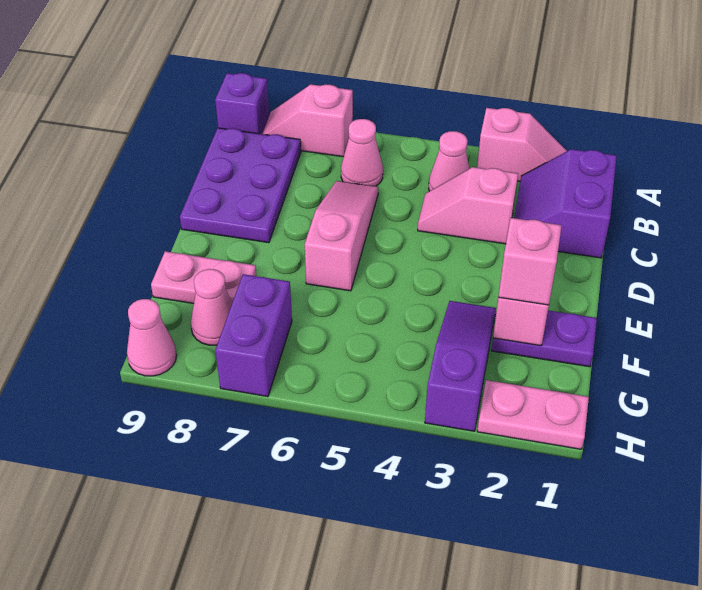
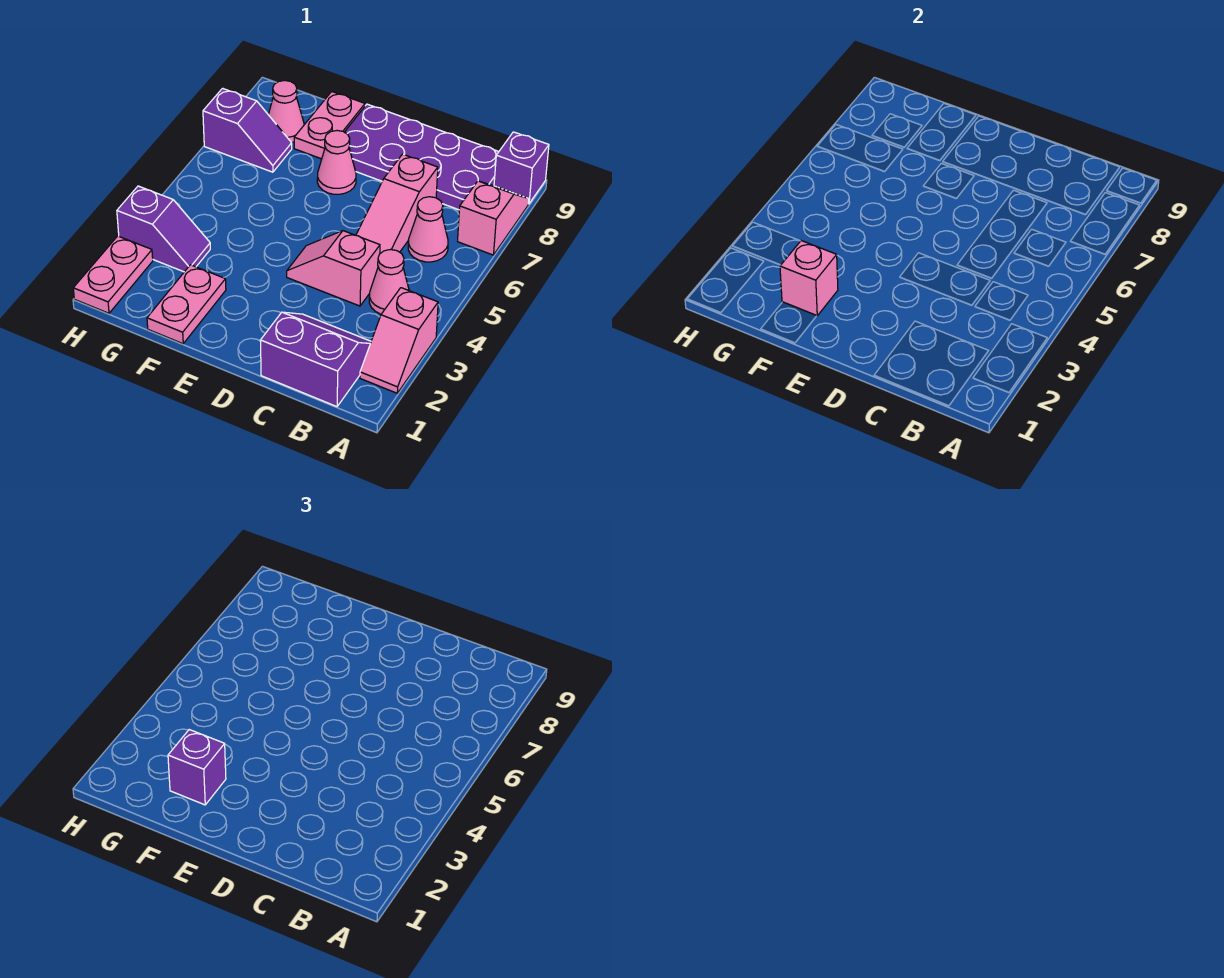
purple plate B8:D9 level 1 -> purple plate B8:E9 level 1
pink slope C3:C4 level 1 top 3 -> pink slope C4:D4 level 1 top C
pink slope C6:E6 level 1 top E -> pink slope C5:C7 level 1 top 7
purple plate F1:F2 level 1 -> pink plate F1:F2 level 1
pink brick F2 level 3 -> purple brick F2 level 3
purple slope F3:H3 level 1 top H -> purple slope G3:H3 level 1 top H
purple brick G7:H7 level 1 -> purple slope G7:H7 level 1 top H
pink cone H9 level 1 -> pink cone E7 level 1

